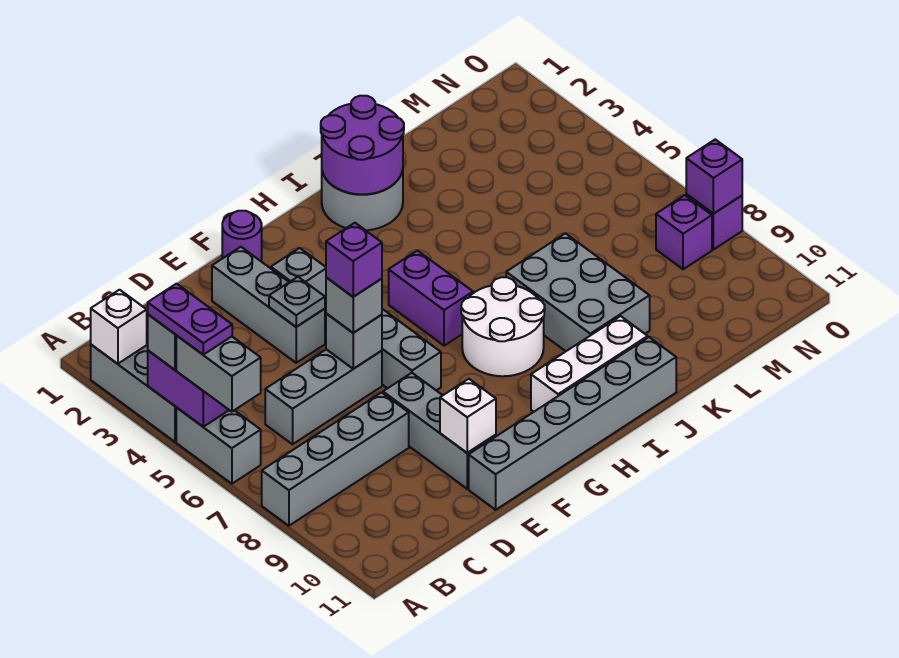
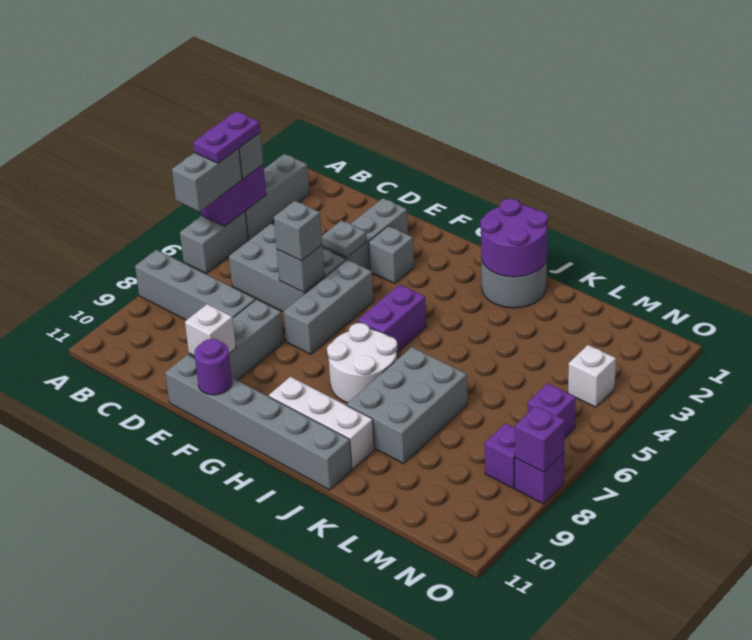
white brick A2 level 2 -> white brick N4 level 1
grey brick C6:E6 level 1 -> grey brick C5:E6 level 1
purple brick E6 level 4 -> purple brick N6 level 1
purple round brick F1 level 1 -> purple round brick F11 level 2

